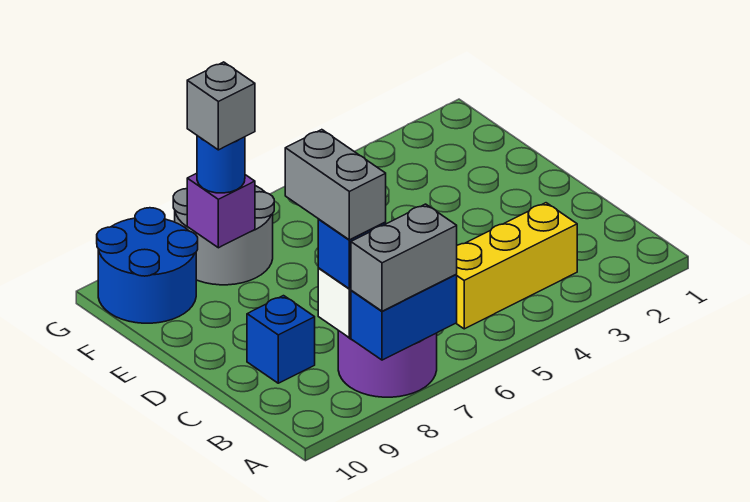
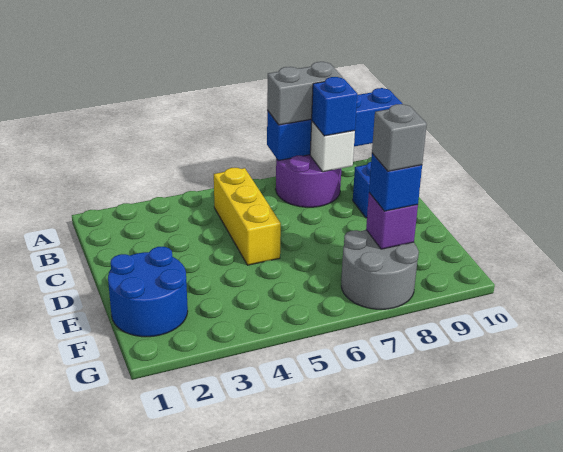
blue brick A7:A8 level 2 -> blue brick A7:A10 level 2
yellow brick B3:B5 level 1 -> yellow brick B5:D5 level 1
grey brick B8:C8 level 4 -> none
blue round brick F8 level 3 -> blue brick F8 level 3
blue round brick F9:G10 level 1 -> blue round brick E1:F2 level 1

